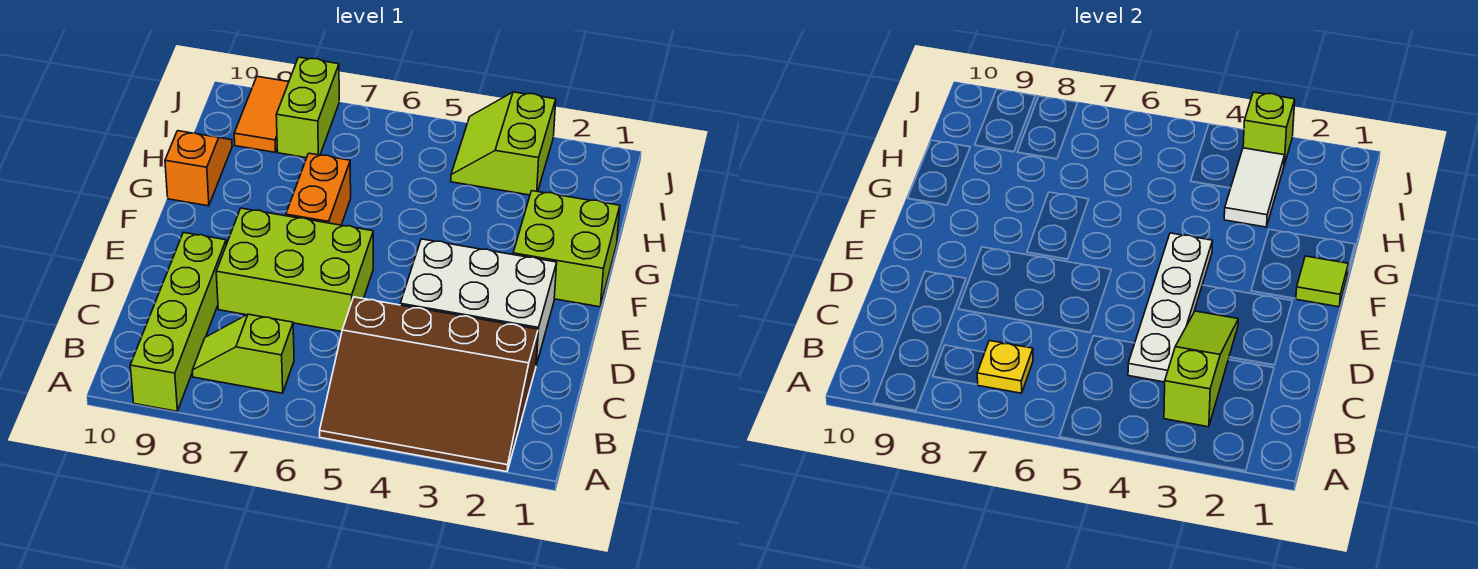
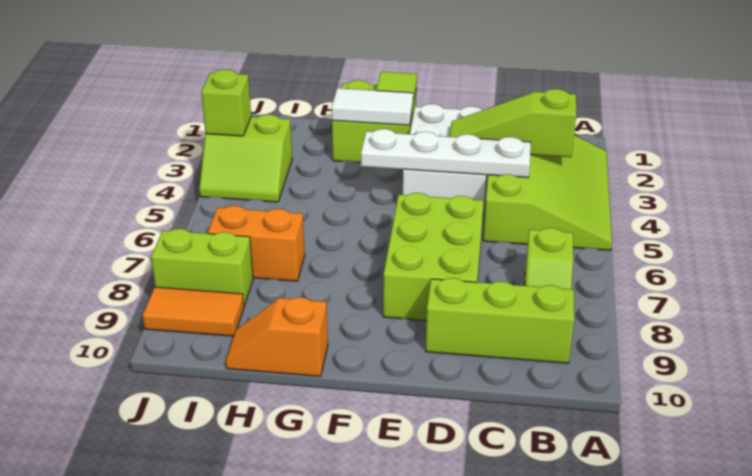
brown slope A2:C5 level 1 top C -> lime slope A2:C5 level 1 top C
lime brick A9:D9 level 1 -> lime brick B9:D9 level 1
yellow plate B7 level 2 -> none
orange brick F7:G7 level 1 -> orange brick H7:I7 level 1
white tile H3:I3 level 2 -> white tile F2:G2 level 2

